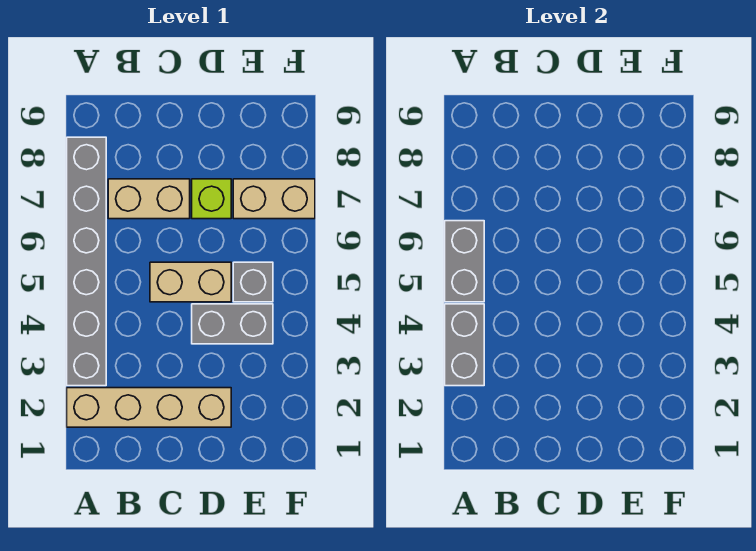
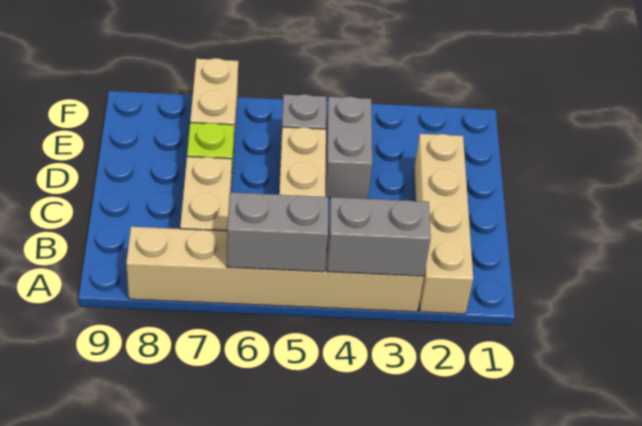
grey brick A3:A8 level 1 -> tan brick A3:A8 level 1

